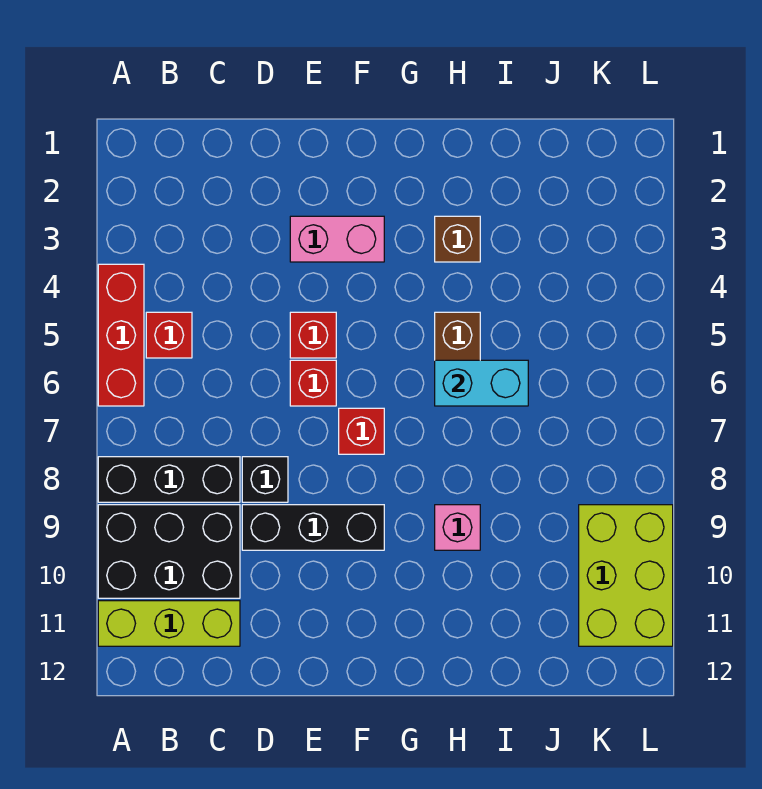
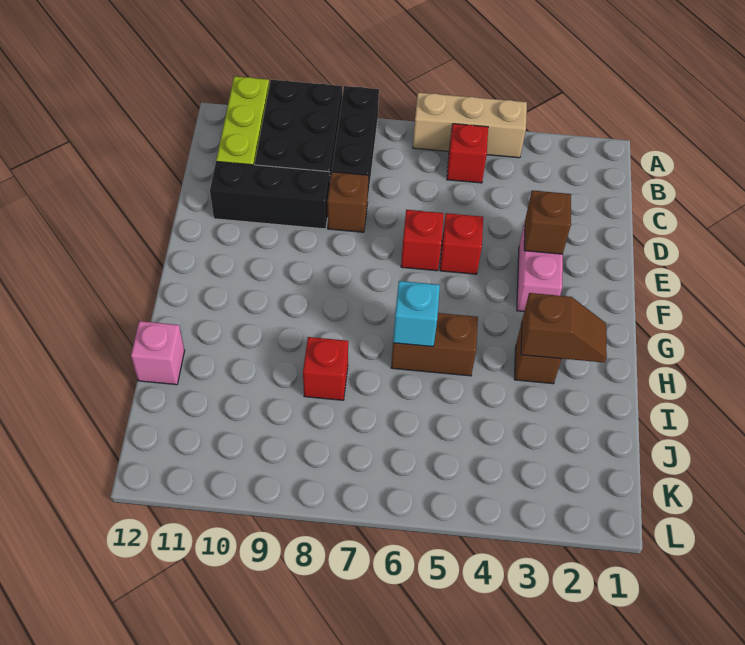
red brick A4:A6 level 1 -> tan brick A4:A6 level 1
black brick D8 level 1 -> brown brick D8 level 1
black brick D9:F9 level 1 -> black brick D9:D11 level 1
none -> brown brick E3 level 2
red brick F7 level 1 -> red brick I8 level 1
none -> brown slope H2:H3 level 2 top 3
cyan brick H6:I6 level 2 -> cyan brick H6 level 2
pink brick H9 level 1 -> pink brick I12 level 1
lime brick K9:L11 level 1 -> none

